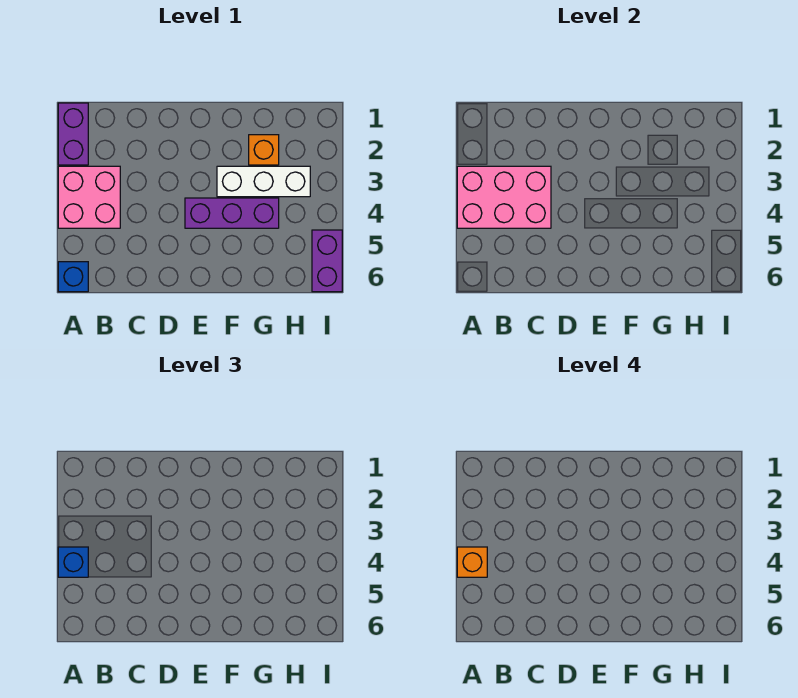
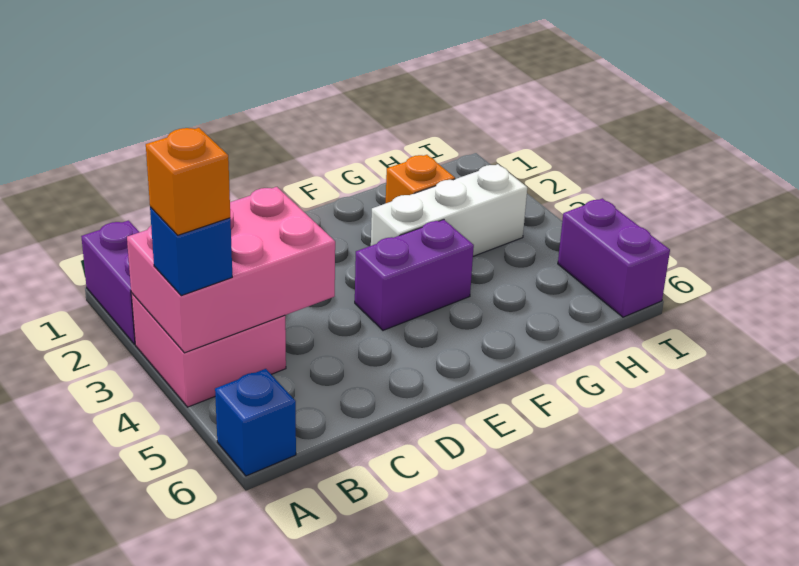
purple brick E4:G4 level 1 -> purple brick E4:F4 level 1

